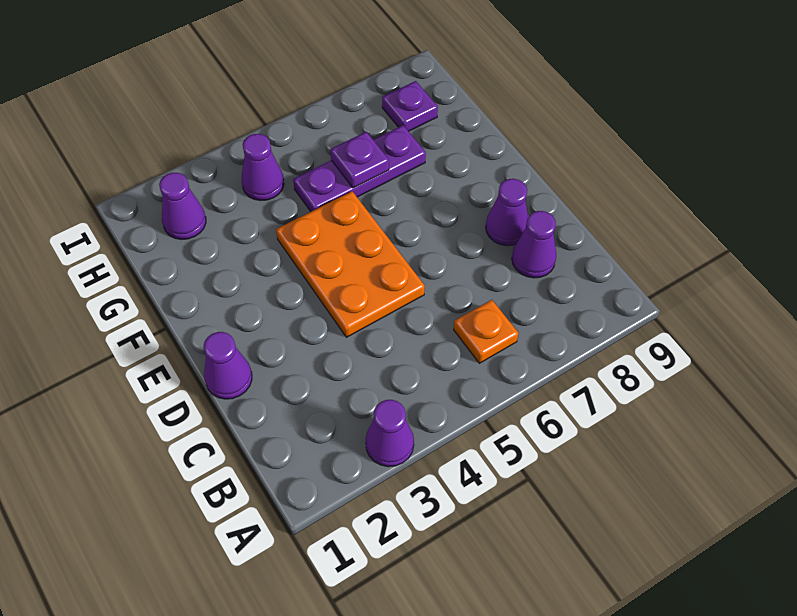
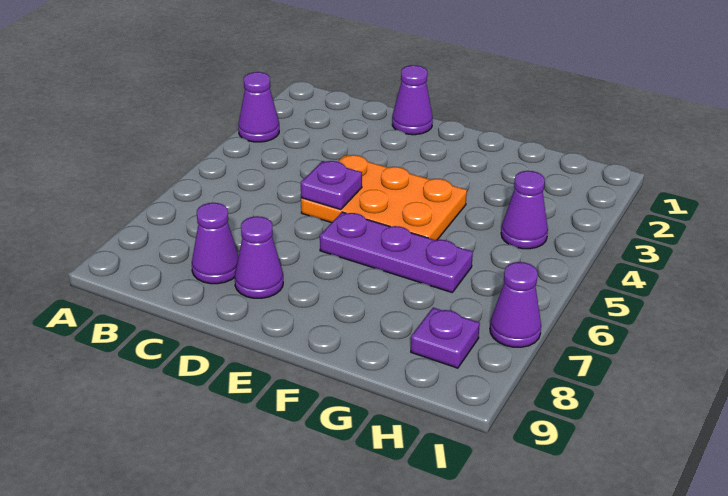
orange plate B6 level 1 -> none
purple plate G5:G7 level 1 -> purple plate E6:G6 level 1
purple plate G6 level 2 -> purple plate D5 level 2
purple cone H2 level 1 -> purple cone I7 level 1

